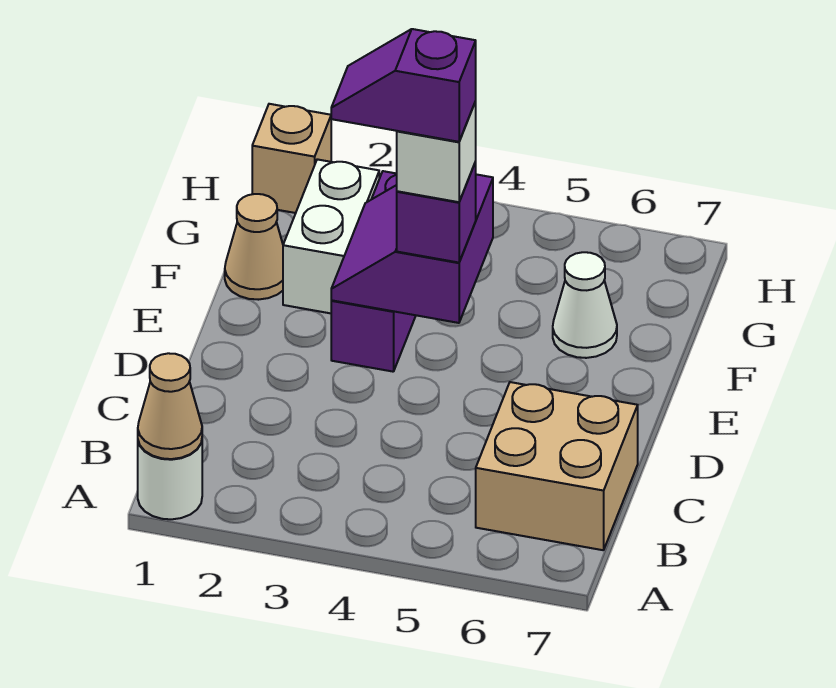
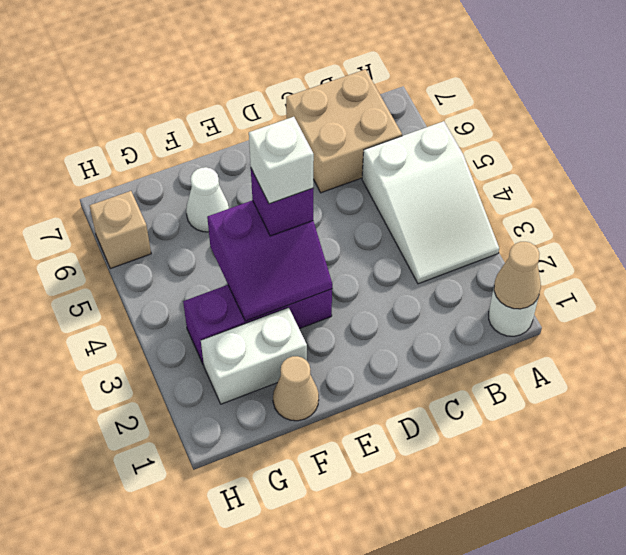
none -> white slope A3:B5 level 1 top 5
purple slope E3:E4 level 5 top 4 -> none
tan brick H1 level 1 -> tan brick H6 level 1

